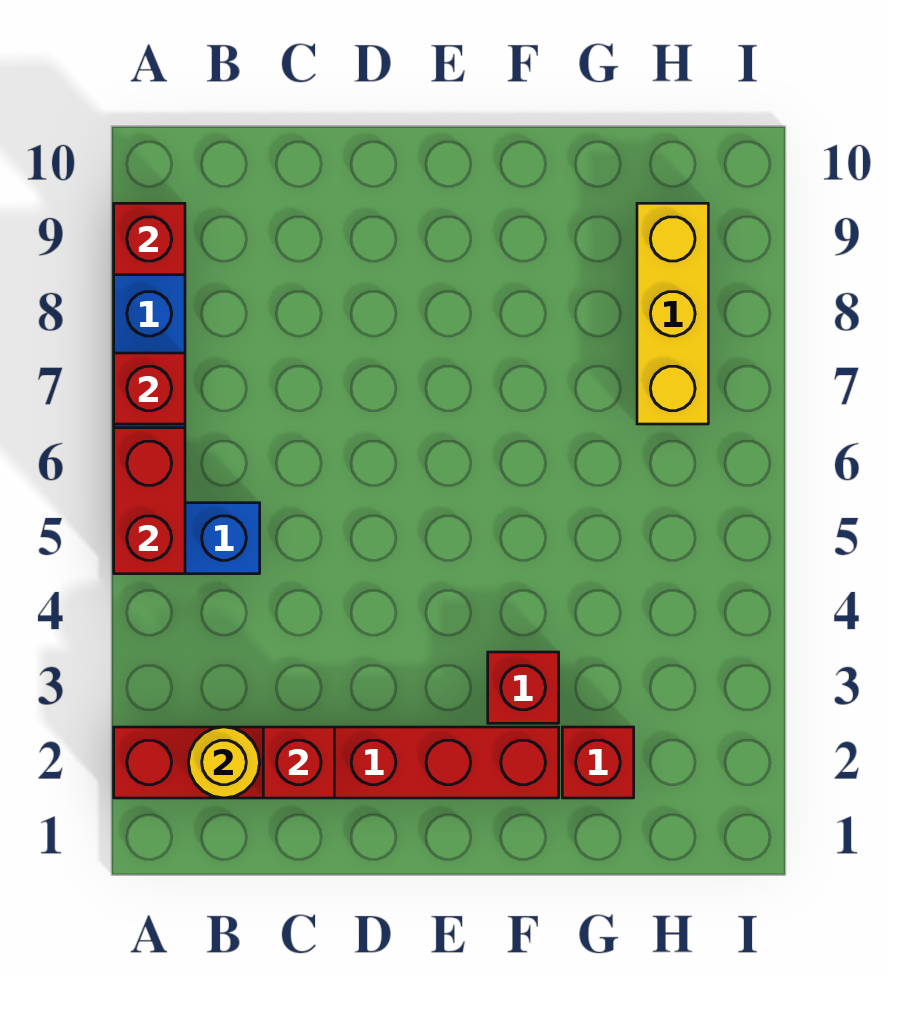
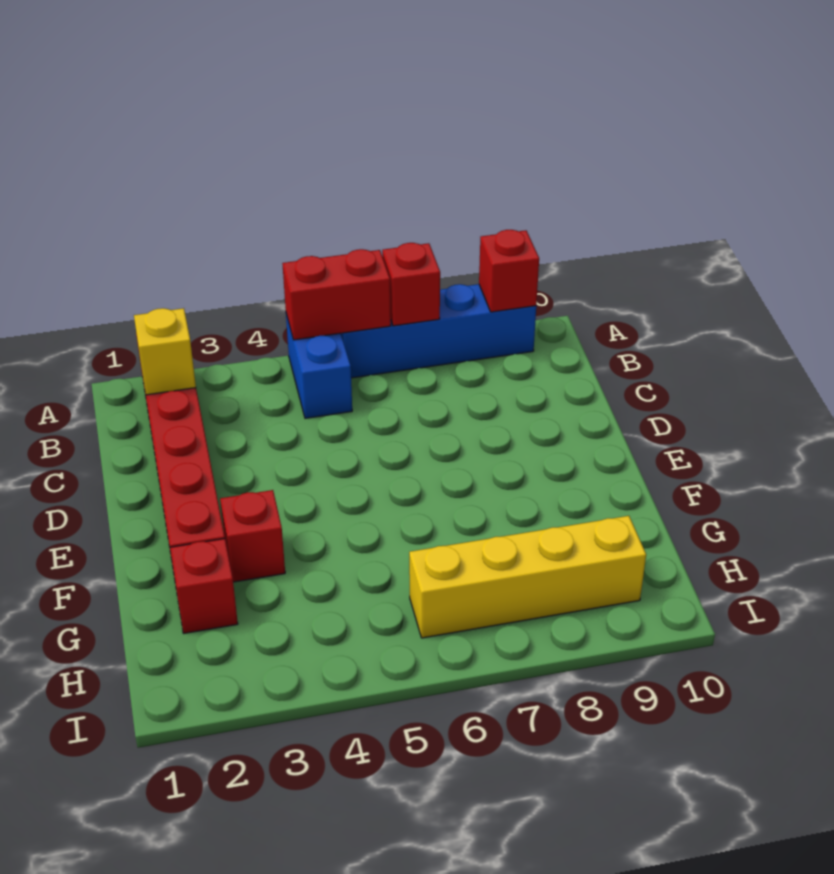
yellow round brick B2 level 2 -> yellow brick B2 level 2
red brick C2 level 2 -> none
yellow brick H7:H9 level 1 -> yellow brick H6:H9 level 1

